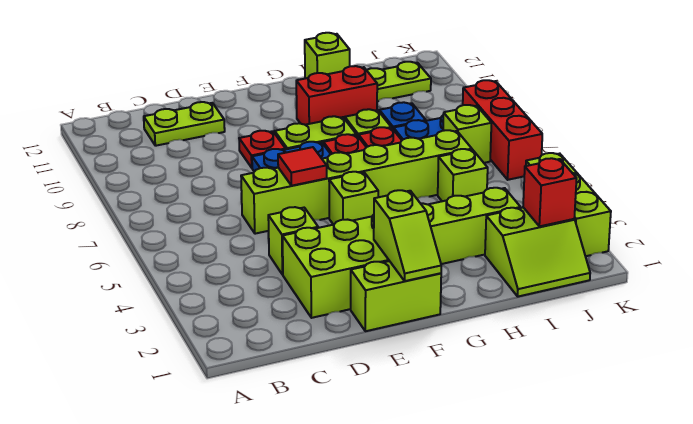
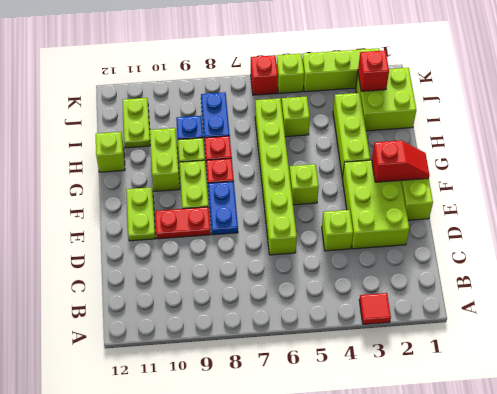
lime plate C11:D11 level 1 -> lime plate E11:F11 level 1
red tile E6 level 2 -> red tile A3 level 1
red plate E9 level 1 -> red plate E9:E10 level 1
lime slope F1:F2 level 2 top 2 -> red slope F1:F2 level 2 top 2
red brick G10:H10 level 1 -> lime brick G10:H10 level 1
lime slope I1:J2 level 1 top 2 -> lime brick I1:J2 level 1
lime brick J7 level 1 -> lime brick K5 level 1
red brick K6:K8 level 1 -> red brick K6 level 1

